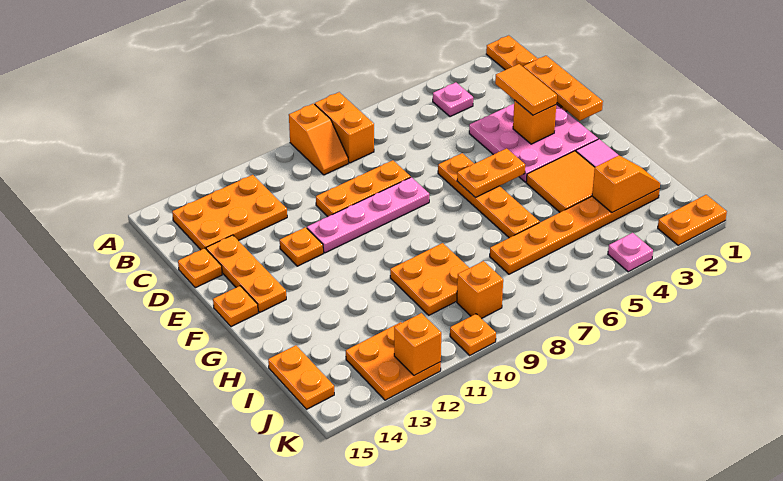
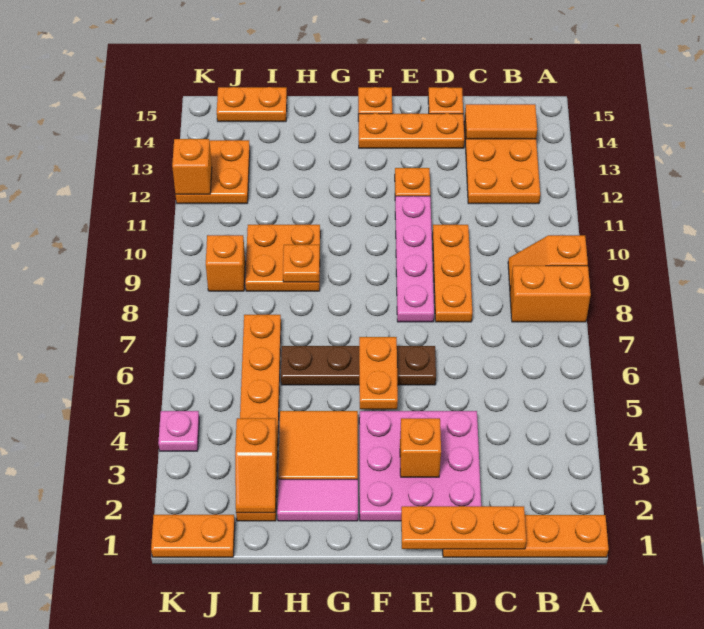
pink plate B4 level 1 -> none
orange tile D3:E3 level 3 -> orange tile B14:C14 level 2
orange plate E6:H6 level 1 -> brown plate E6:H6 level 1
orange plate K1:K2 level 1 -> orange plate J1:K1 level 1
orange plate K10 level 1 -> orange plate H9 level 2

